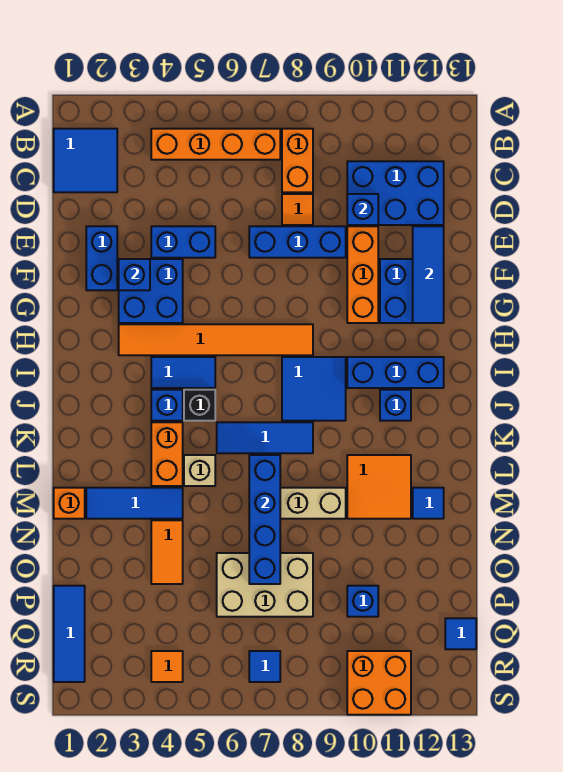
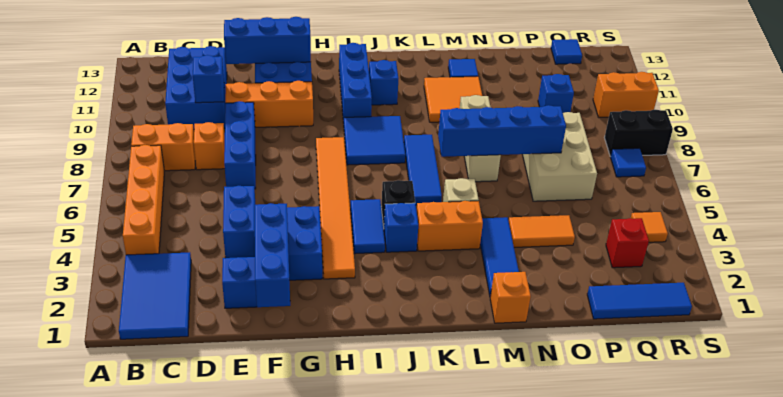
blue tile B1:C2 level 1 -> blue tile B1:C3 level 1
orange tile D8 level 1 -> orange brick D8 level 1
blue tile E12:G12 level 2 -> blue brick E12:G12 level 2
blue brick F3 level 2 -> blue brick F1:F3 level 2
none -> red brick Q3 level 1
none -> black brick R8:S8 level 1
orange brick R10:S11 level 1 -> orange brick R10:S10 level 1

